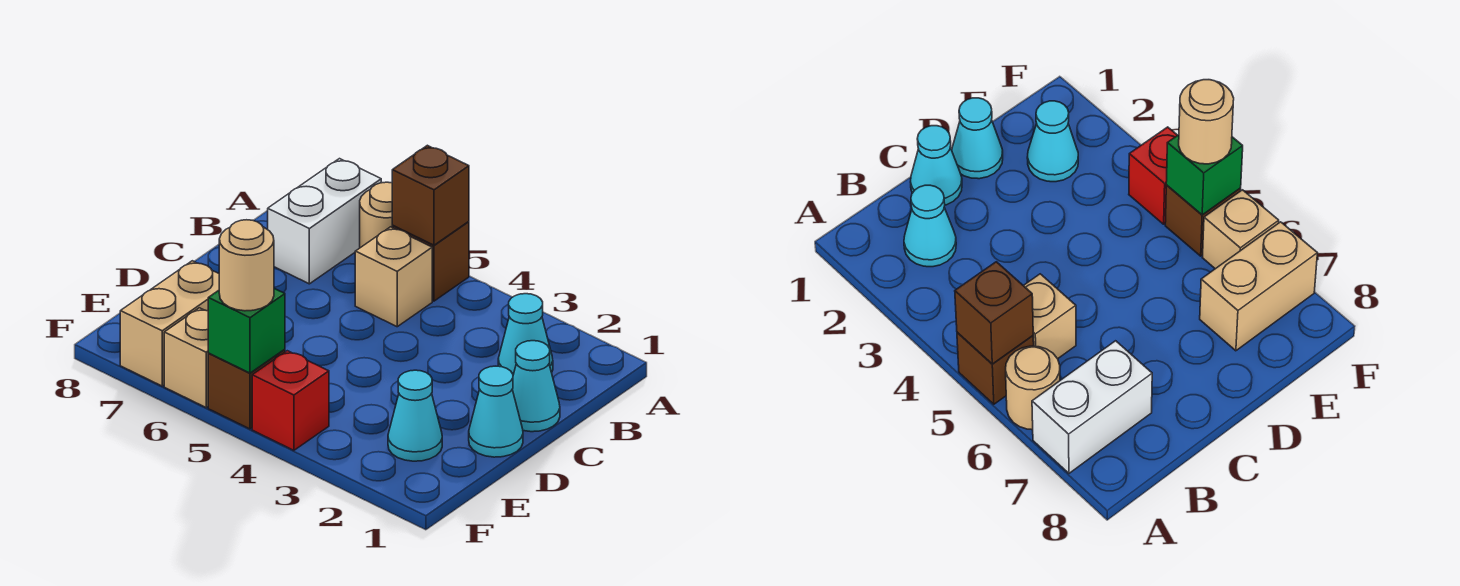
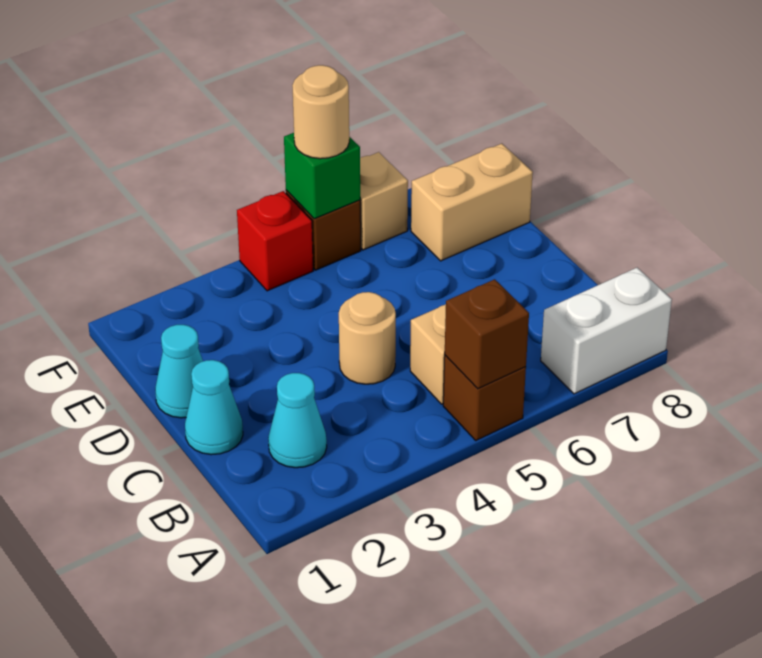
tan round brick A6 level 1 -> tan round brick C4 level 1
white brick A7:B7 level 1 -> white brick A7:A8 level 1
cyan cone E2 level 1 -> none
tan brick E7:F7 level 1 -> tan brick E7:E8 level 1

